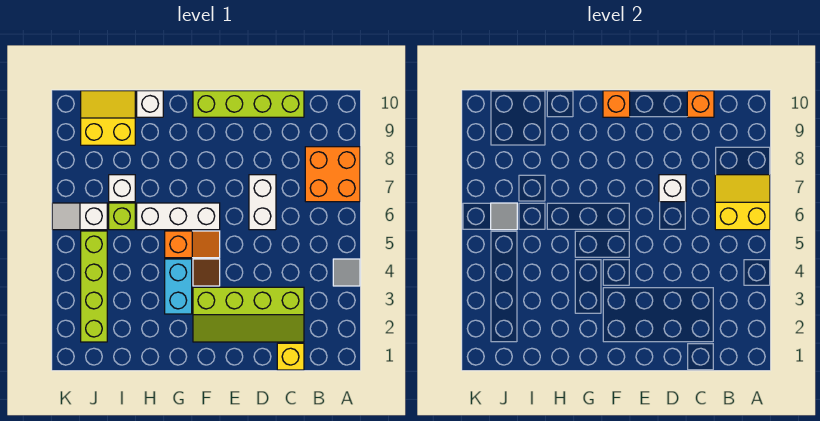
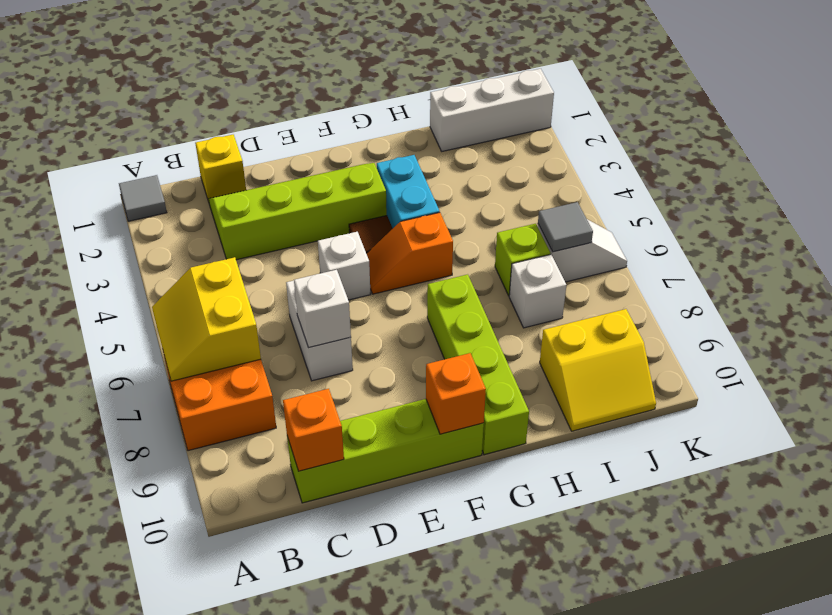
grey tile A4 level 1 -> grey tile A1 level 1
yellow slope A6:B7 level 2 top 6 -> yellow slope A6:B7 level 2 top B
white brick F6:H6 level 1 -> white brick I1:K1 level 1
white brick H10 level 1 -> white brick E5 level 1
lime brick J2:J5 level 1 -> lime brick G7:G10 level 1

